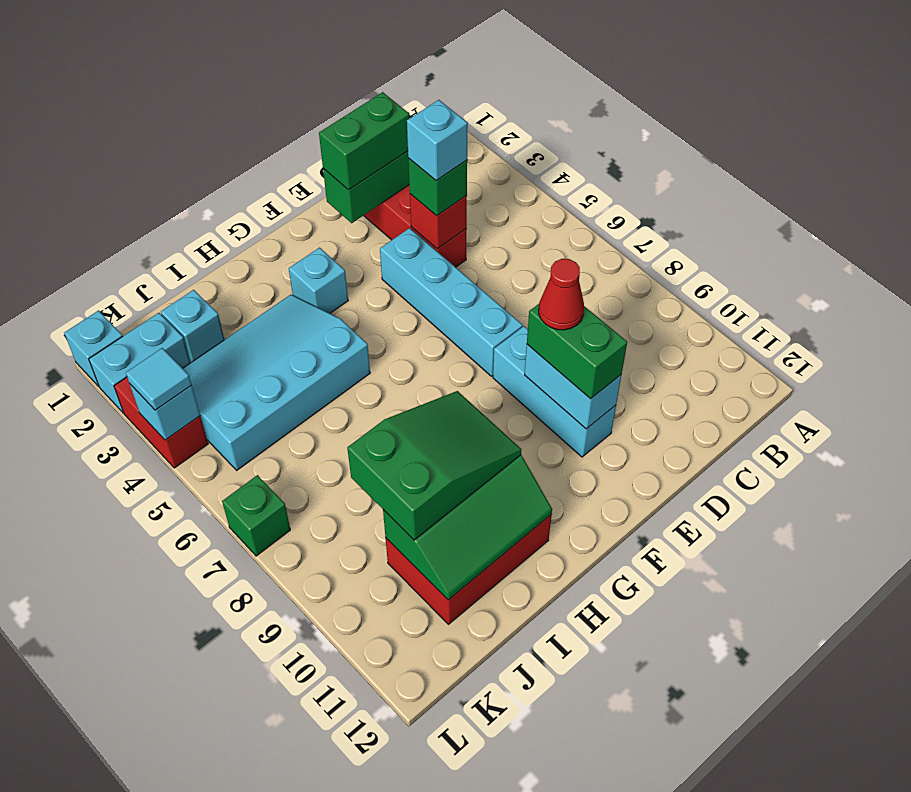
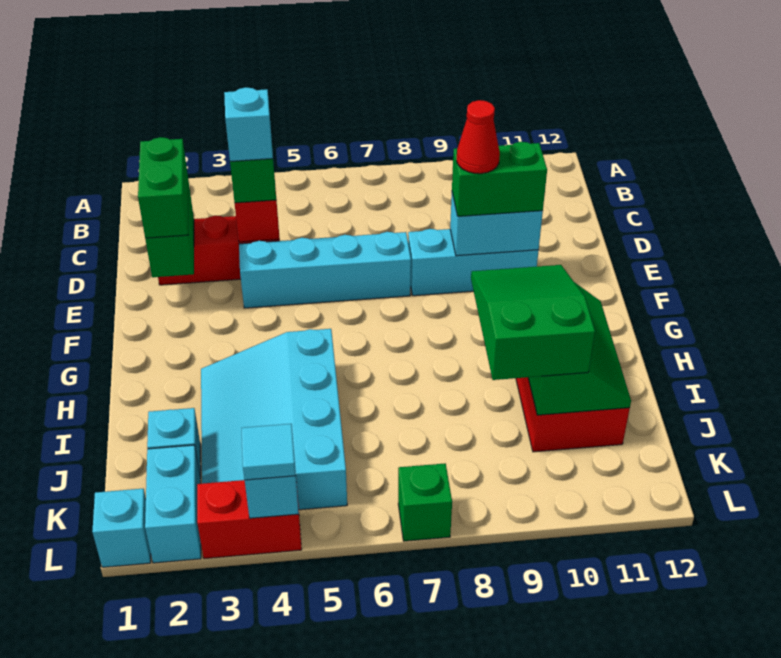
cyan brick G3 level 1 -> none

